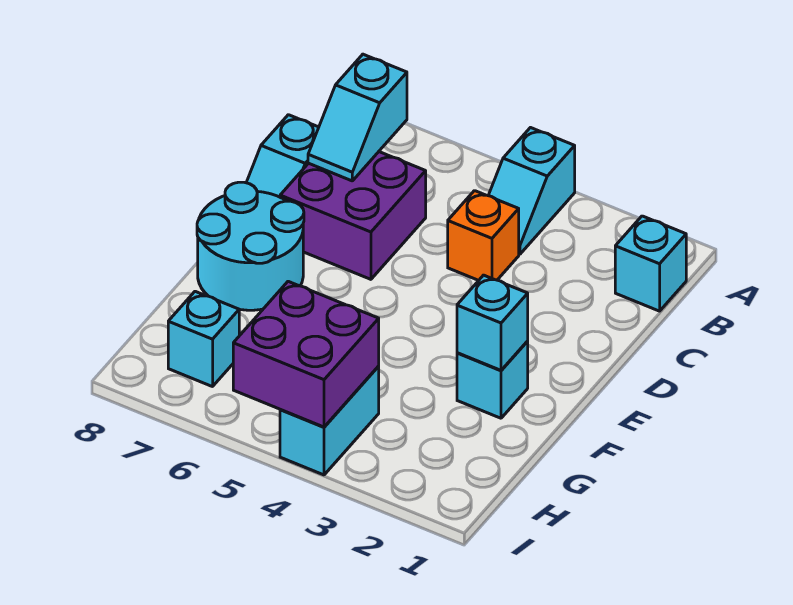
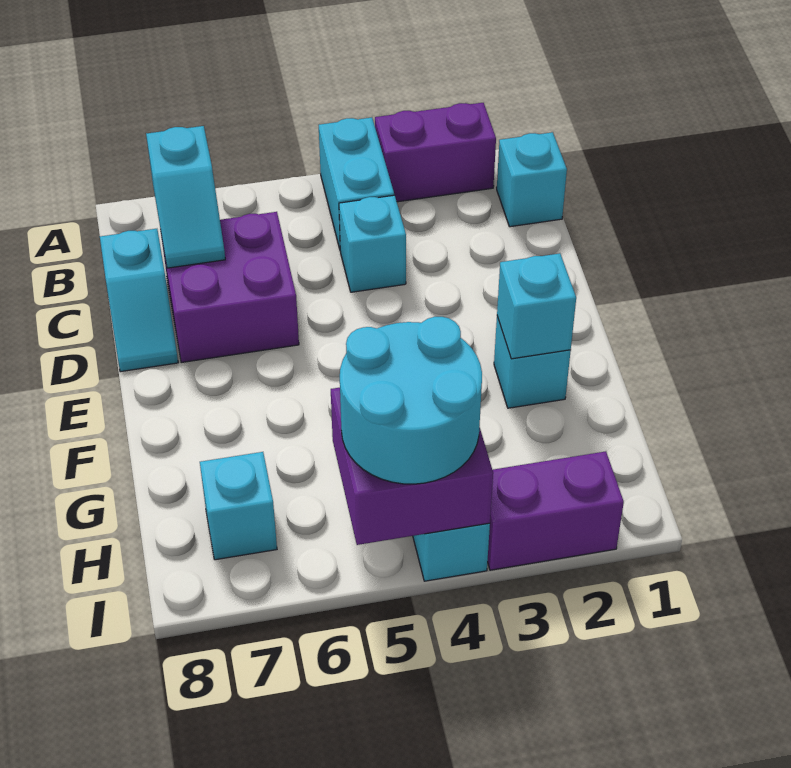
none -> purple brick A2:A3 level 1
cyan slope A4:B4 level 1 top A -> cyan brick A4:B4 level 1
orange brick C4 level 1 -> cyan brick C4 level 1
cyan round brick E7:F8 level 1 -> cyan round brick H4:I5 level 3
none -> purple brick I2:I3 level 1

